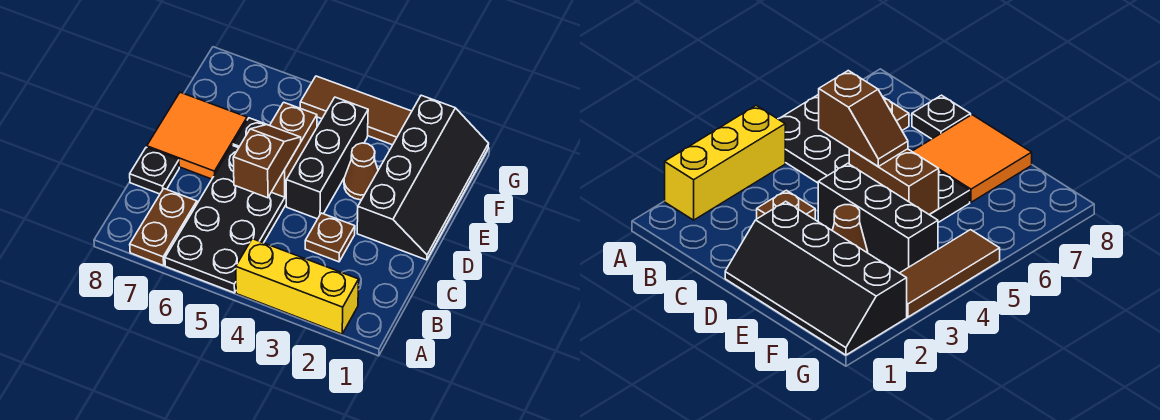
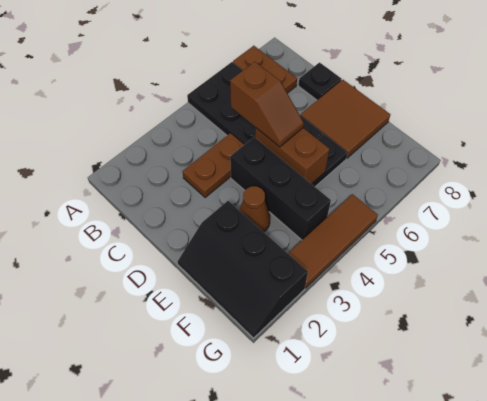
yellow brick A2:A4 level 1 -> none
brown plate C3 level 1 -> brown plate C3:C4 level 1
black slope D1:G2 level 1 top 2 -> black slope E1:G2 level 1 top 2
orange tile D7:E8 level 1 -> brown tile D7:E8 level 1

